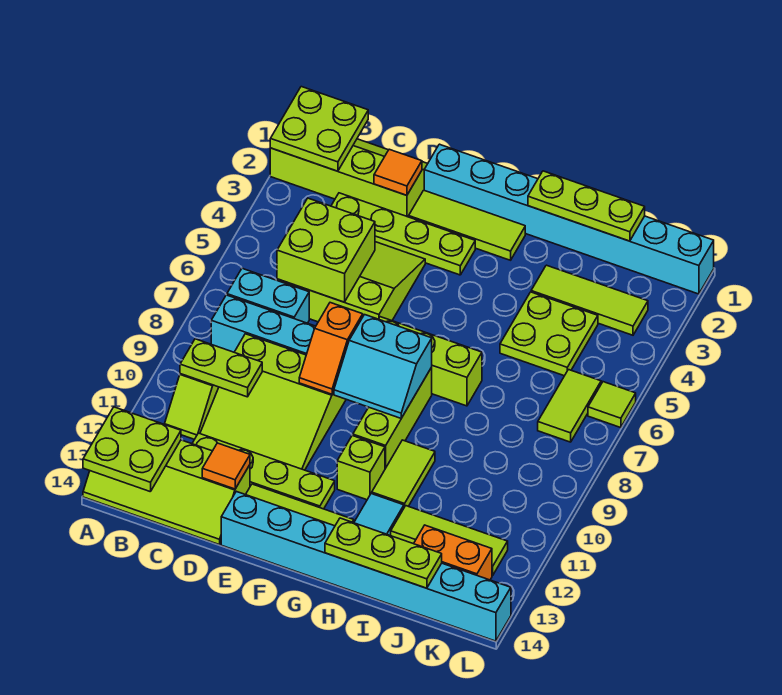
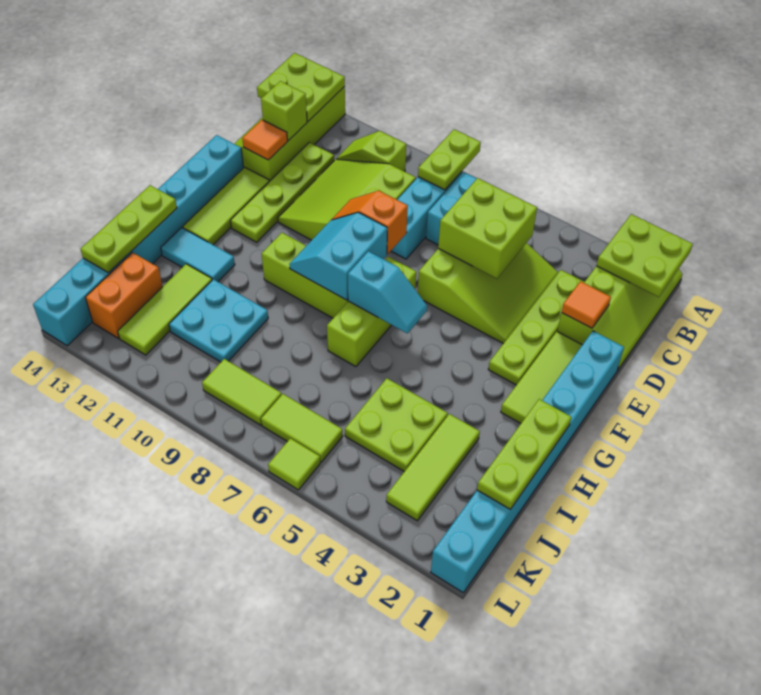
lime plate B10:C10 level 2 -> lime plate A8:B8 level 2
none -> cyan slope G6:G7 level 2 top 7
lime brick G11 level 1 -> lime brick C13 level 2
lime tile H10:H11 level 1 -> lime tile K8:K9 level 1
none -> cyan plate I10:J11 level 1

